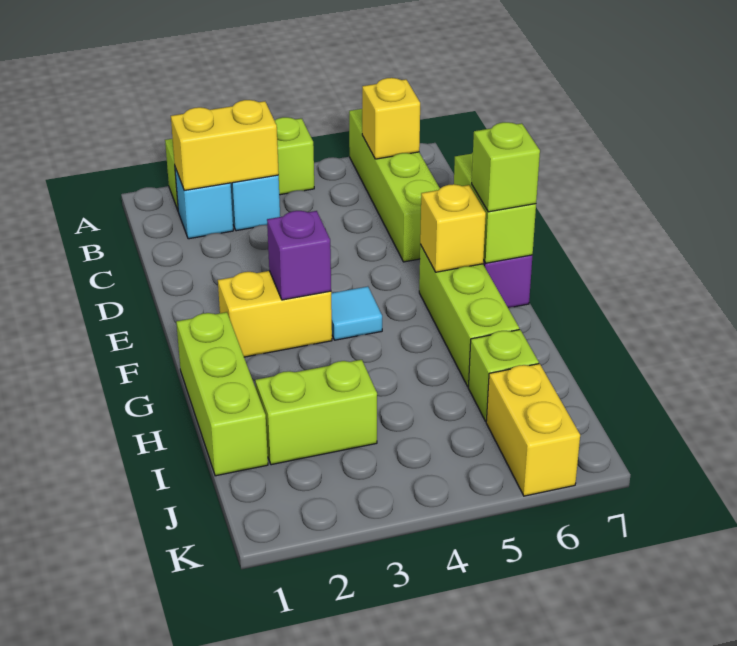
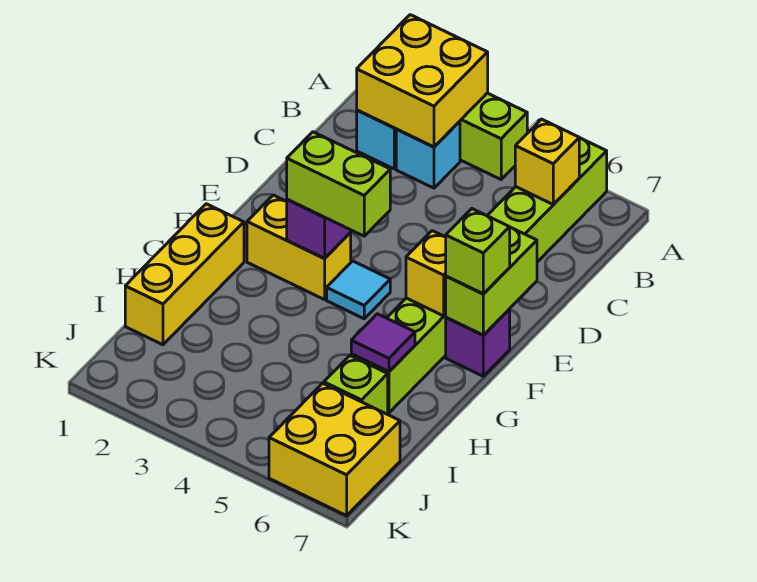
yellow brick B2:B3 level 2 -> yellow brick A2:B3 level 2
lime brick G1:I1 level 1 -> yellow brick G1:I1 level 1
none -> purple tile H6 level 2
lime brick I2:I3 level 1 -> lime brick F3:F4 level 3
yellow brick J6:K6 level 1 -> yellow brick J6:K7 level 1

